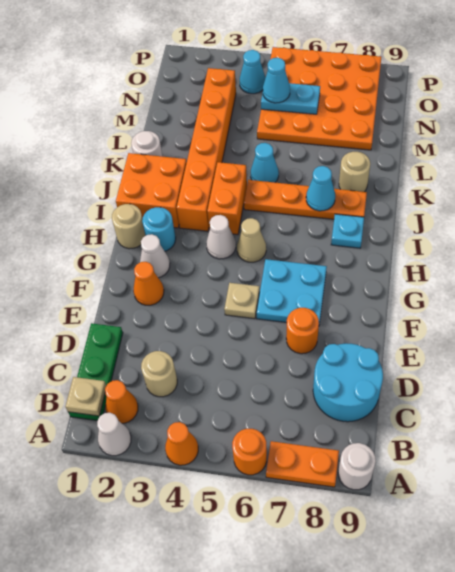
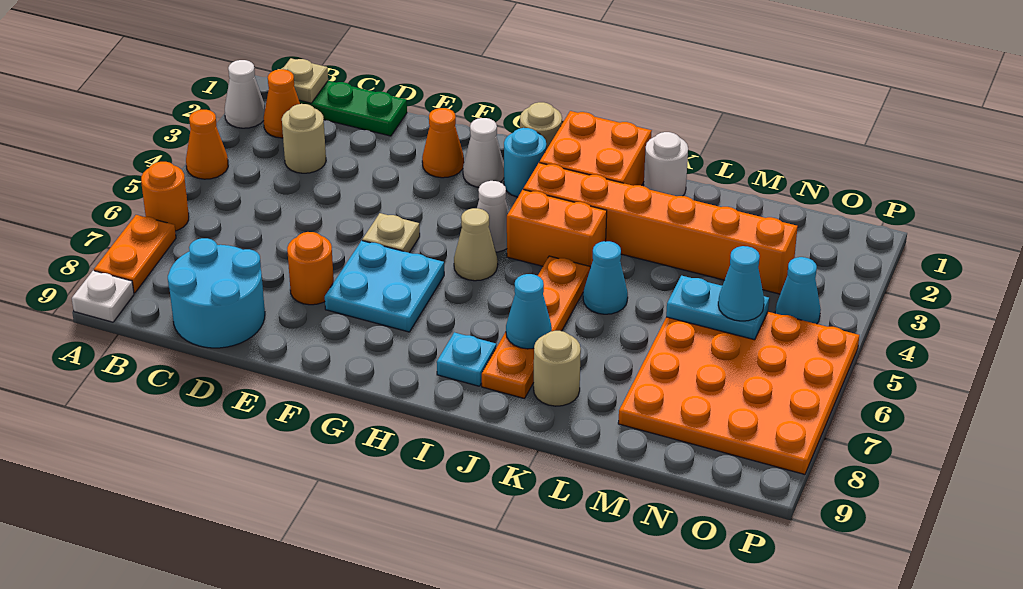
white round brick A9 level 1 -> white plate A9 level 1
cyan plate N5:N6 level 2 -> cyan plate M5:N5 level 2

